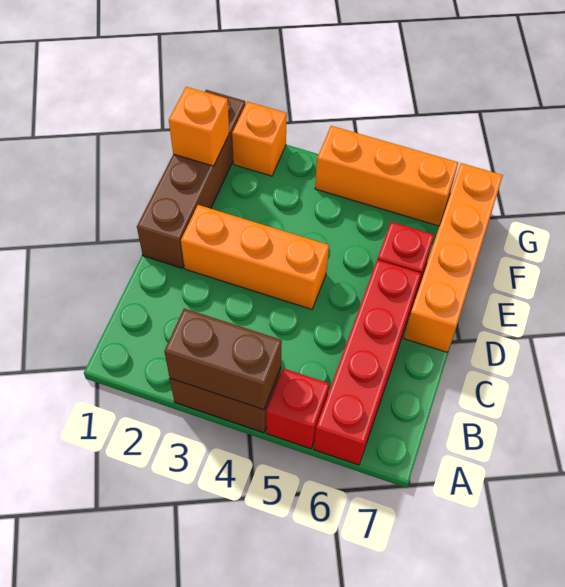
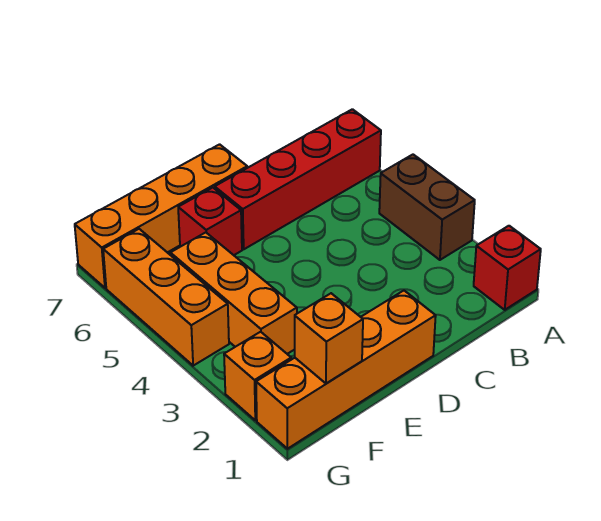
brown brick A3:A4 level 2 -> none
red brick A5 level 1 -> red brick A1 level 1
brown brick D1:G1 level 1 -> orange brick D1:G1 level 1
orange brick D2:D4 level 1 -> orange brick F3:F5 level 1

